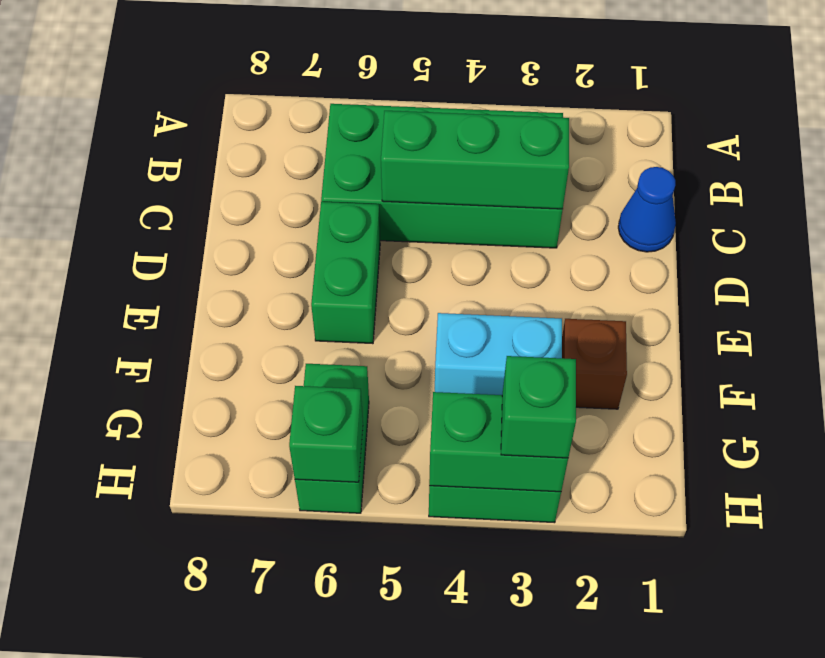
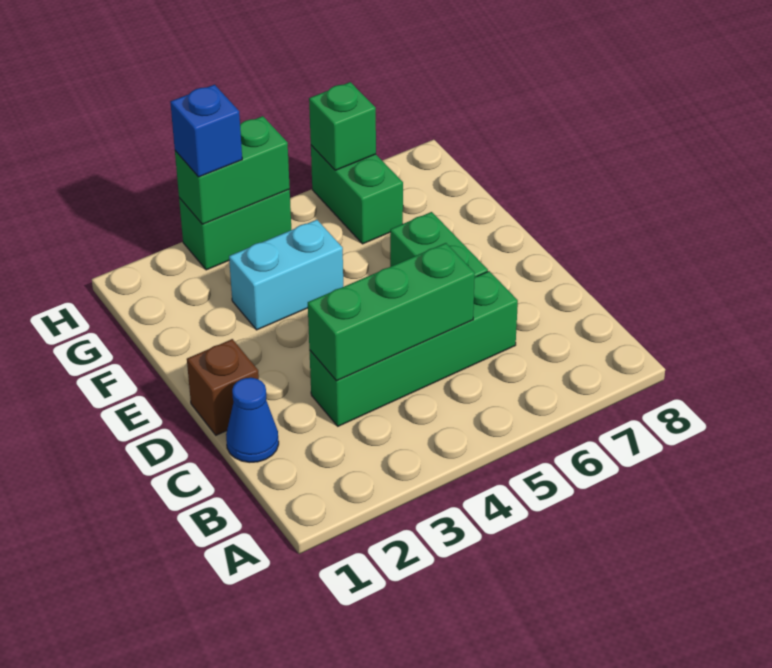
green brick B3:C6 level 1 -> green brick C3:C6 level 1
brown brick F2 level 1 -> brown brick D1 level 1
green brick H3 level 3 -> blue brick H3 level 3

